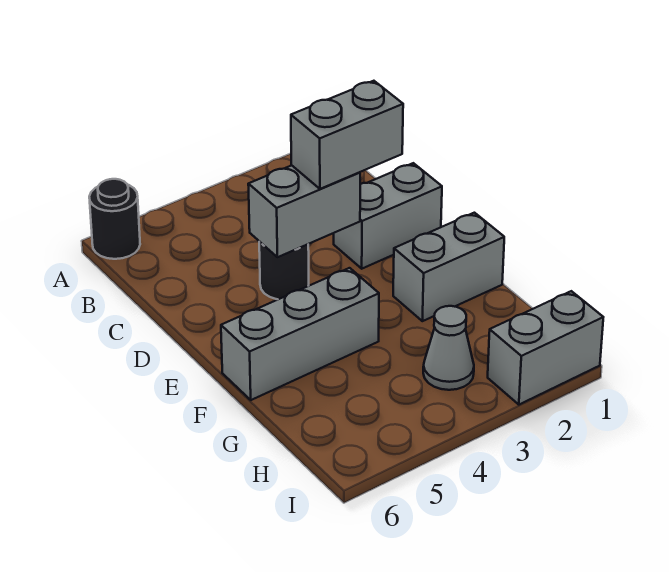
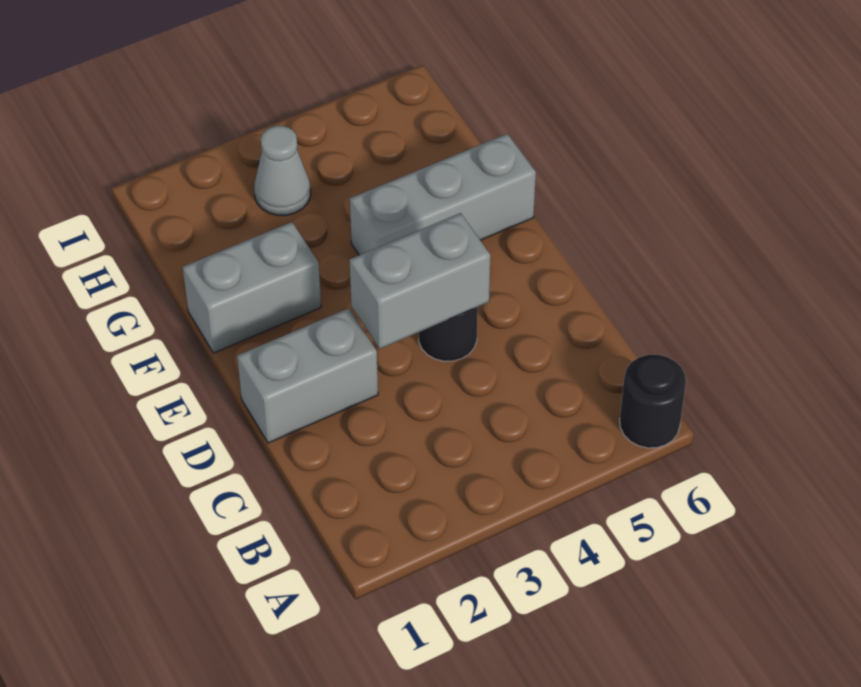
grey brick D2:D3 level 3 -> none
grey brick I1:I2 level 1 -> none

